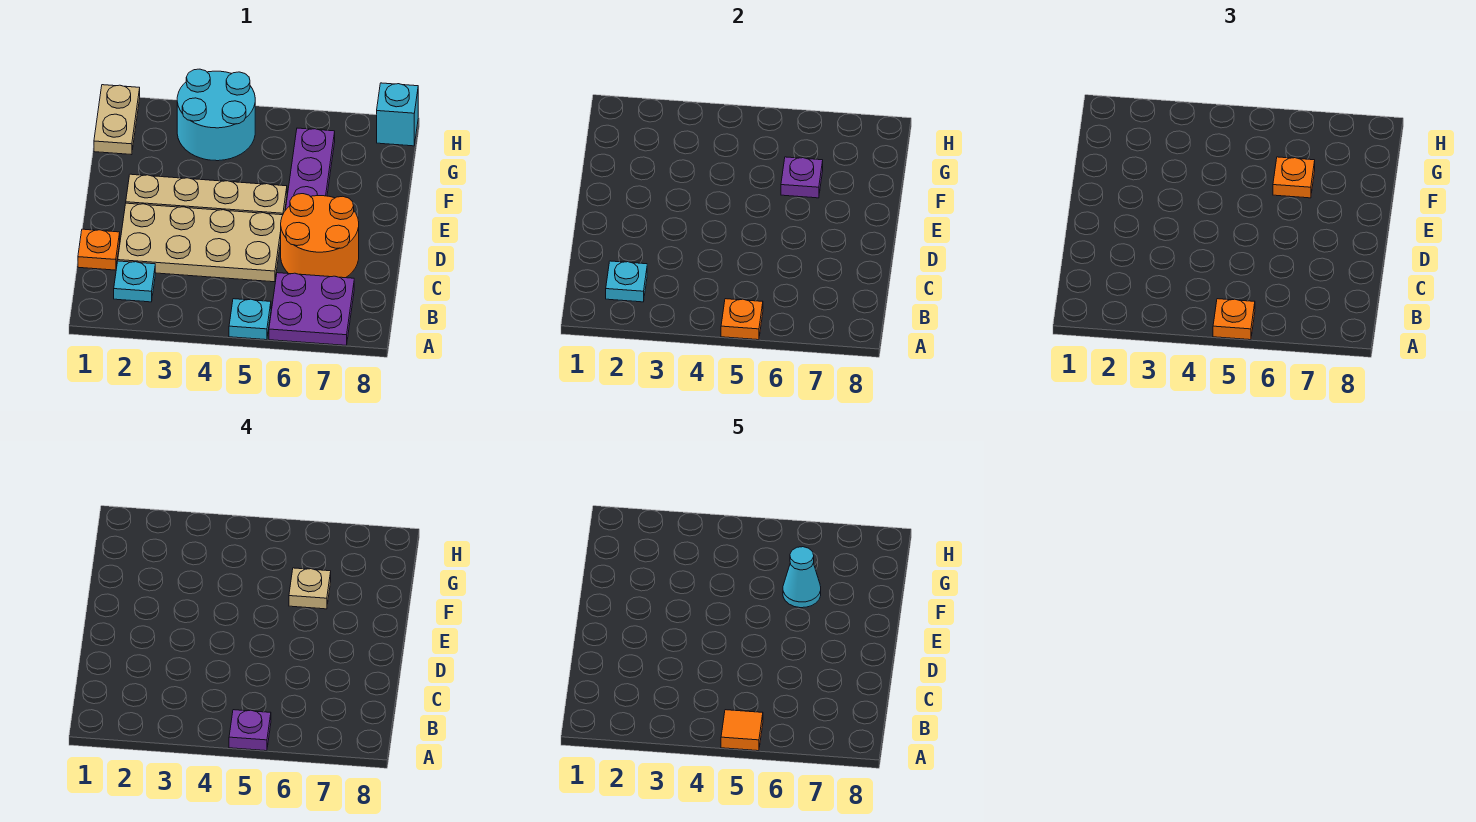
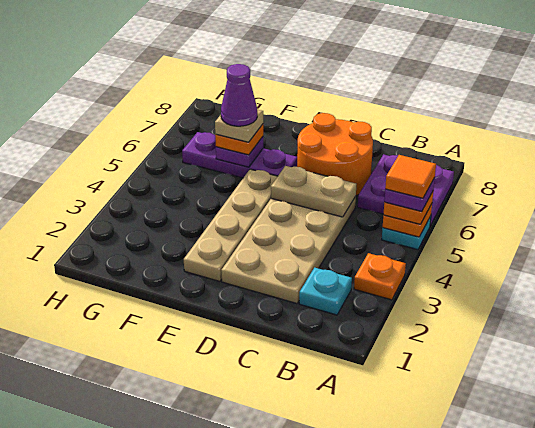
cyan plate B2 level 2 -> none
orange plate C1 level 1 -> orange plate A3 level 1
cyan cone F6 level 5 -> purple cone F6 level 5
tan plate G1:H1 level 1 -> tan plate C5:D5 level 2
cyan round brick G3:H4 level 1 -> none
cyan brick H8 level 1 -> none

